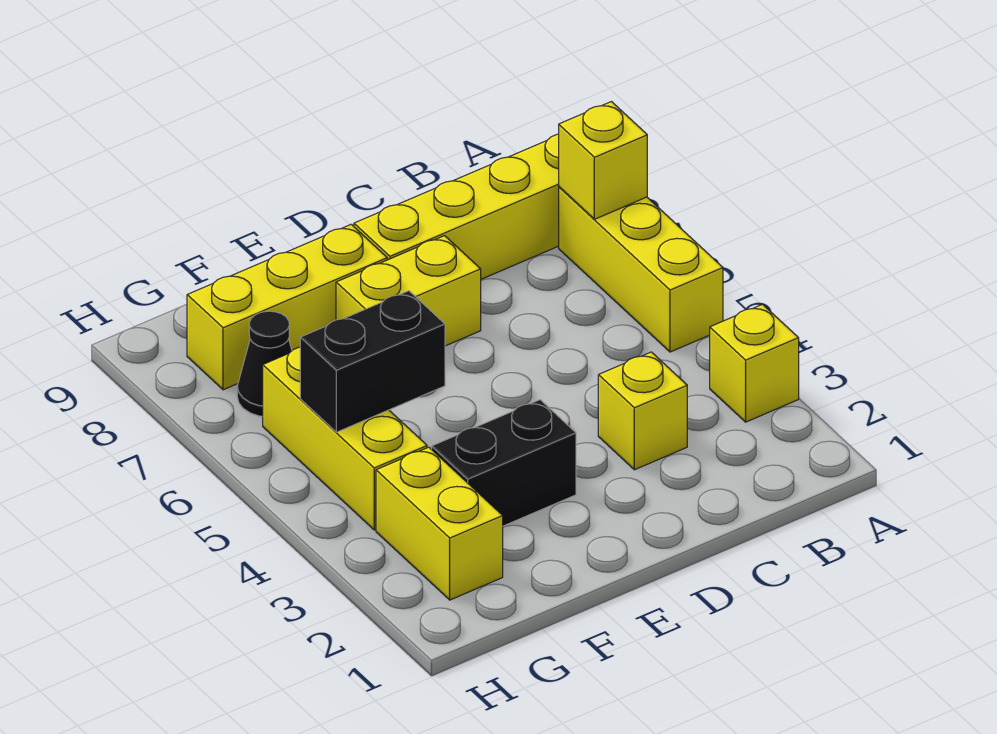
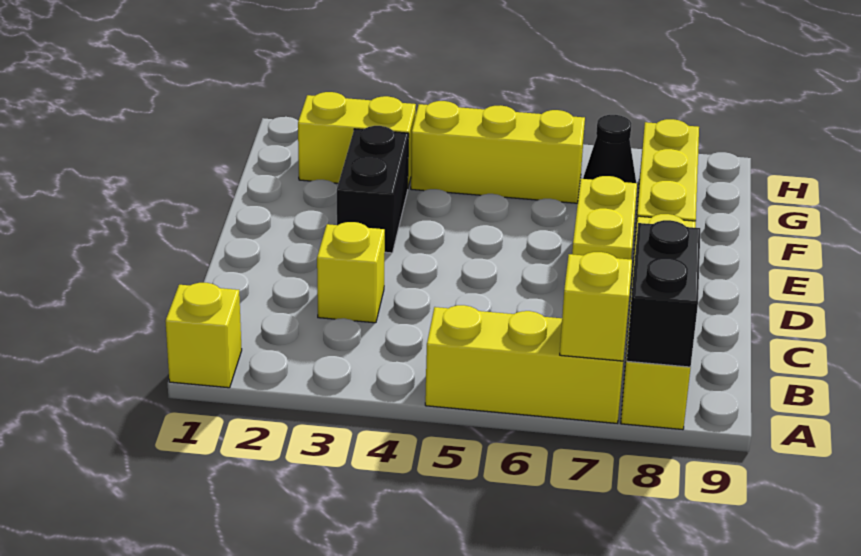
yellow brick A3 level 1 -> yellow brick A1 level 1
black brick F5:G5 level 2 -> black brick A8:B8 level 2

